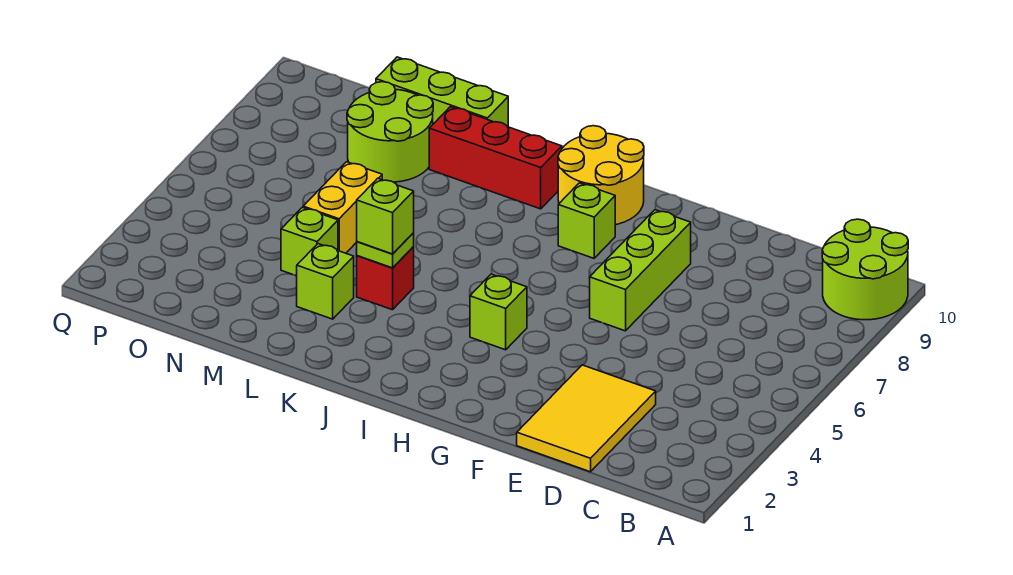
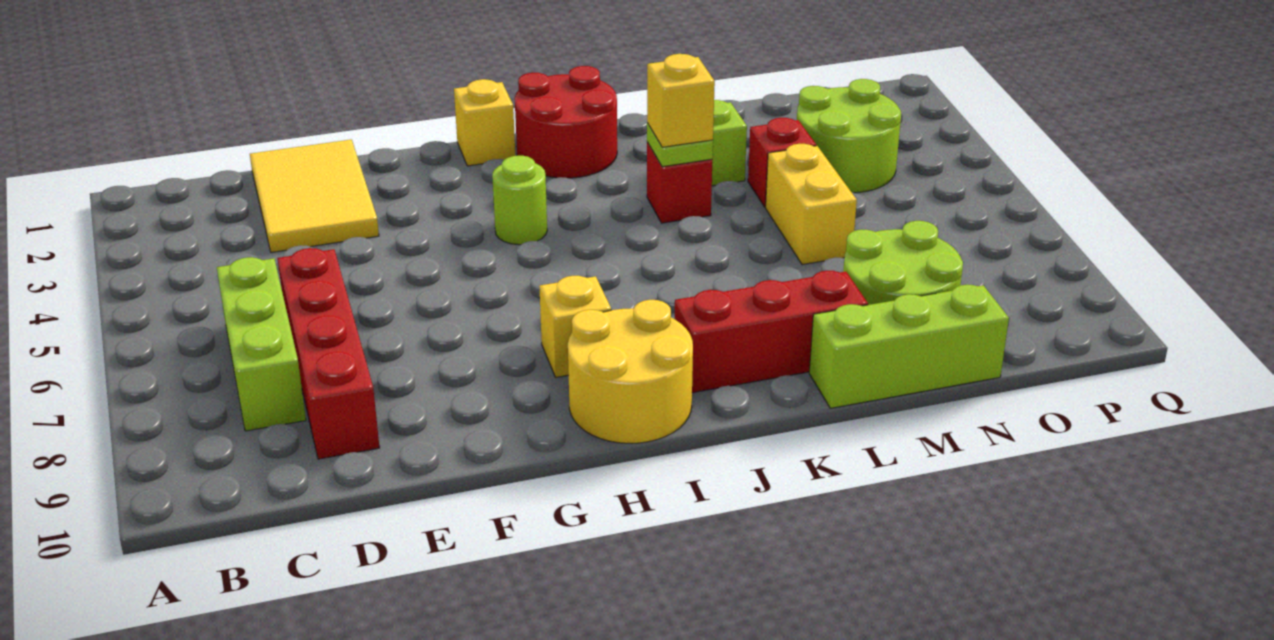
lime round brick A9:B10 level 1 -> lime round brick N3:O4 level 1
none -> red brick D6:D9 level 1
lime brick F6:F8 level 1 -> lime brick C6:C8 level 1
none -> yellow brick H1 level 1
lime brick H4 level 1 -> lime round brick H4 level 1
lime brick H8 level 1 -> yellow brick H8 level 1
none -> red round brick I1:J2 level 1
lime brick K4 level 3 -> yellow brick K4 level 3
lime brick M4 level 1 -> red brick M4 level 1

